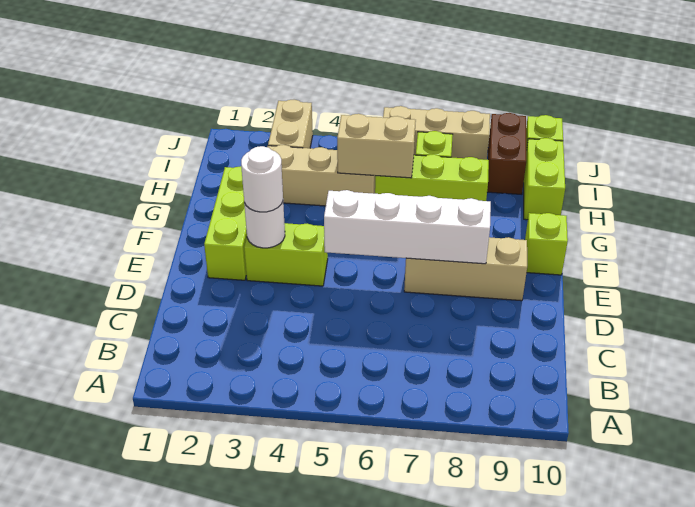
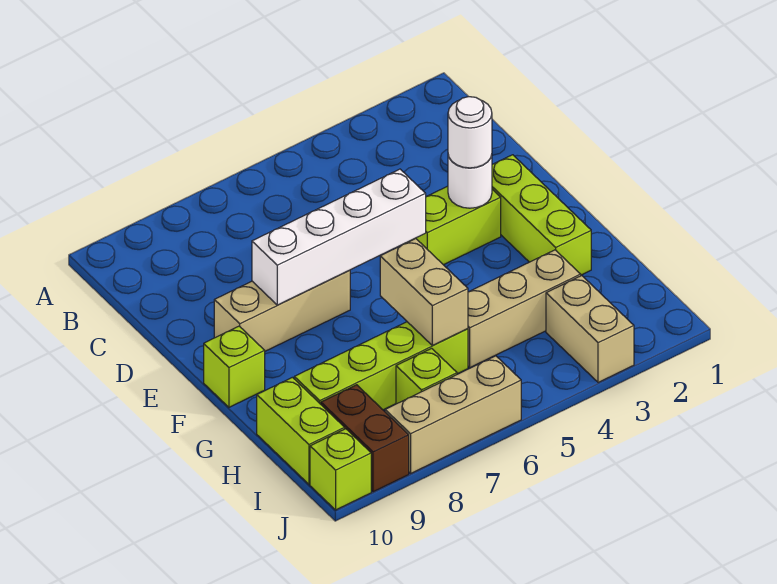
tan brick H5:H6 level 2 -> tan brick G6:H6 level 2
lime brick H6:H8 level 1 -> lime brick H6:H9 level 1

